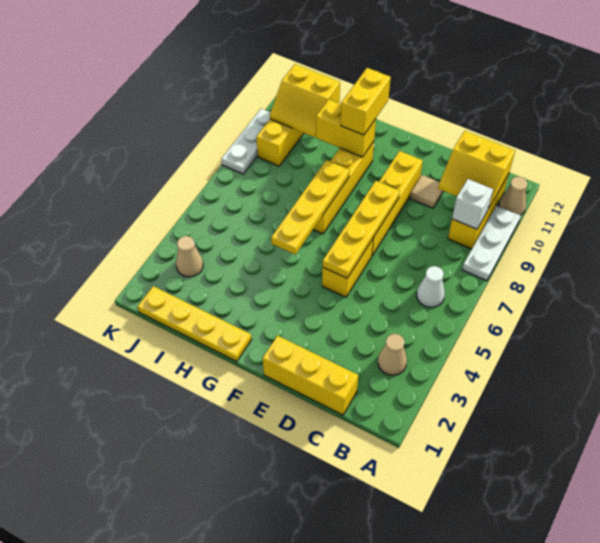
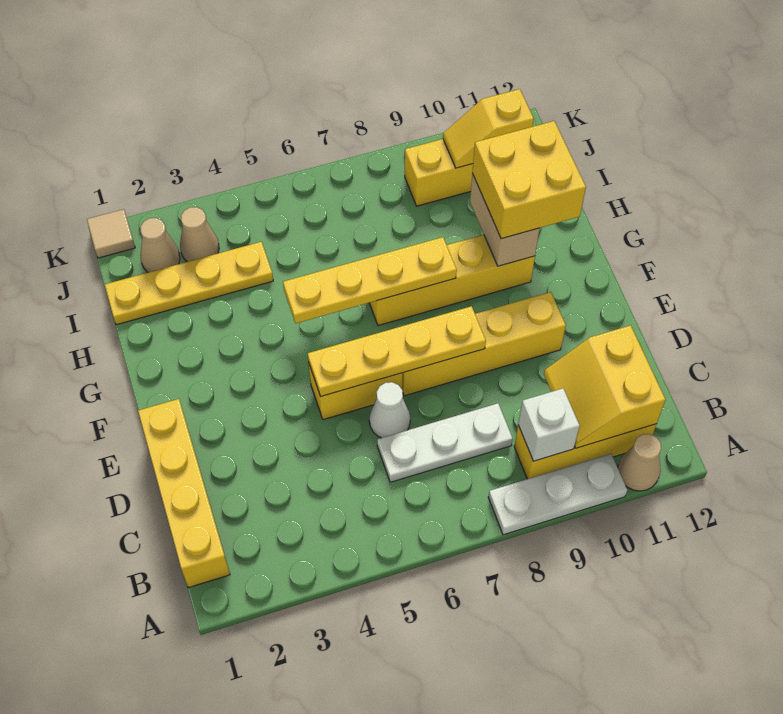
tan cone B3 level 1 -> tan cone J2 level 1
white cone B6 level 1 -> white cone D6 level 1
yellow brick C1:E1 level 1 -> yellow brick B1:E1 level 1
tan tile D10 level 1 -> tan tile K1 level 1
yellow plate G1:J1 level 1 -> yellow plate I1:I4 level 1
yellow brick G10:H10 level 2 -> tan brick G10:H10 level 2
yellow brick G10:G11 level 3 -> yellow brick G10:H11 level 3
yellow slope I10:J11 level 2 top 11 -> yellow slope J10:J11 level 2 top 11
white plate K8:K10 level 1 -> white plate C6:C8 level 1

